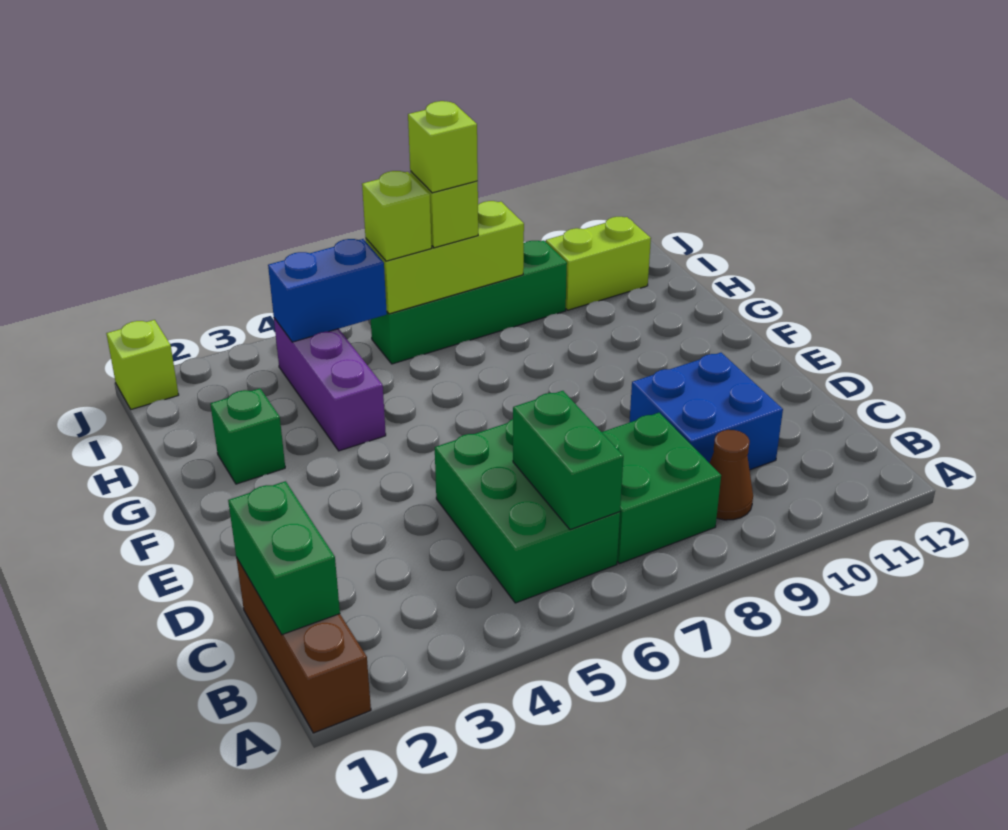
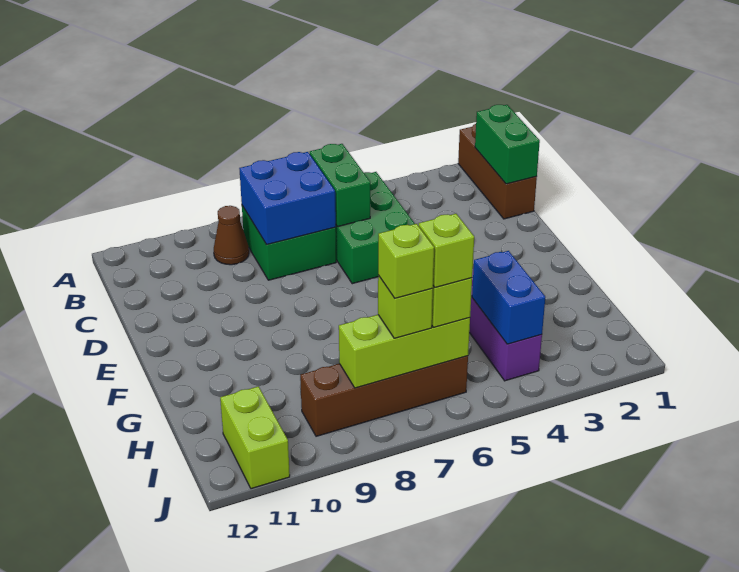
blue brick C9:D10 level 1 -> blue brick B7:C8 level 2
green brick G2 level 1 -> none
blue brick I4:I5 level 2 -> blue brick H4:I4 level 2
green brick I6:I9 level 1 -> brown brick I6:I9 level 1
lime brick I10:I11 level 1 -> lime brick I11:J11 level 1
lime brick J1 level 1 -> lime brick I6 level 4

